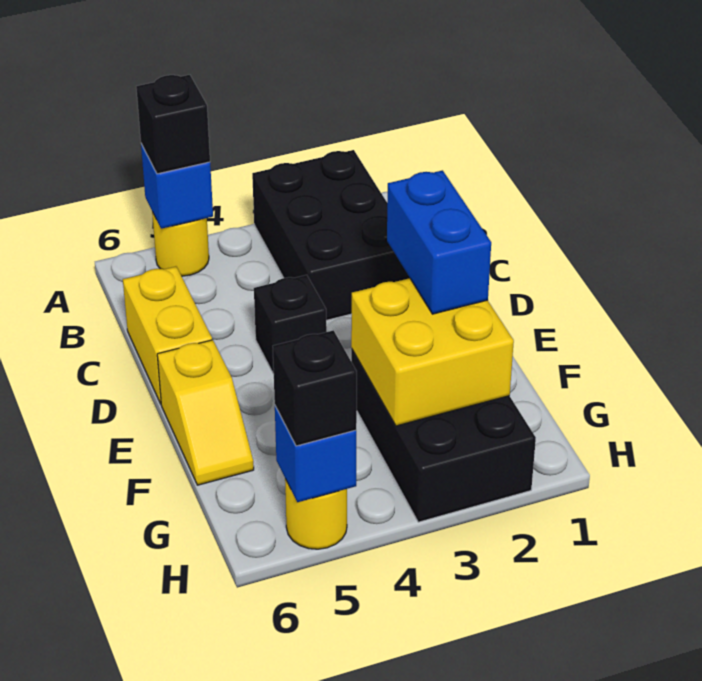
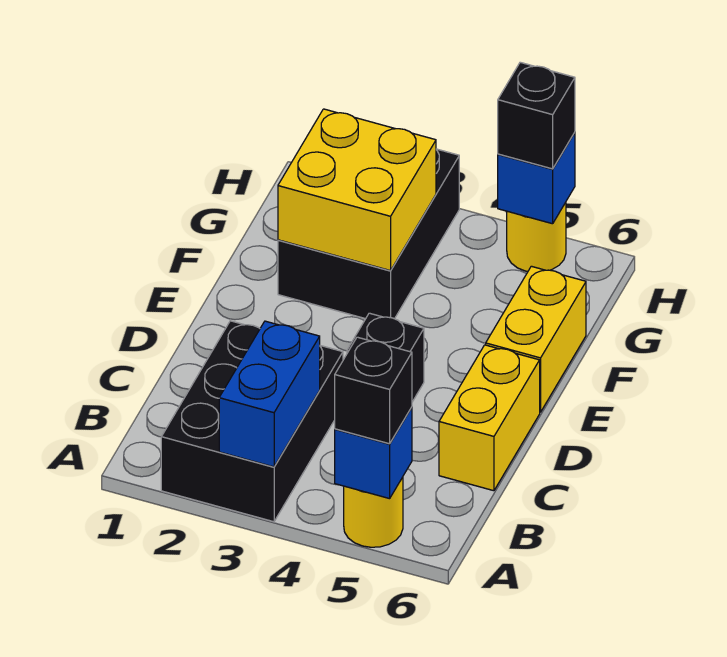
blue brick E2:F2 level 3 -> blue brick A3:B3 level 2
yellow slope E6:F6 level 1 top E -> yellow brick E6:F6 level 1

